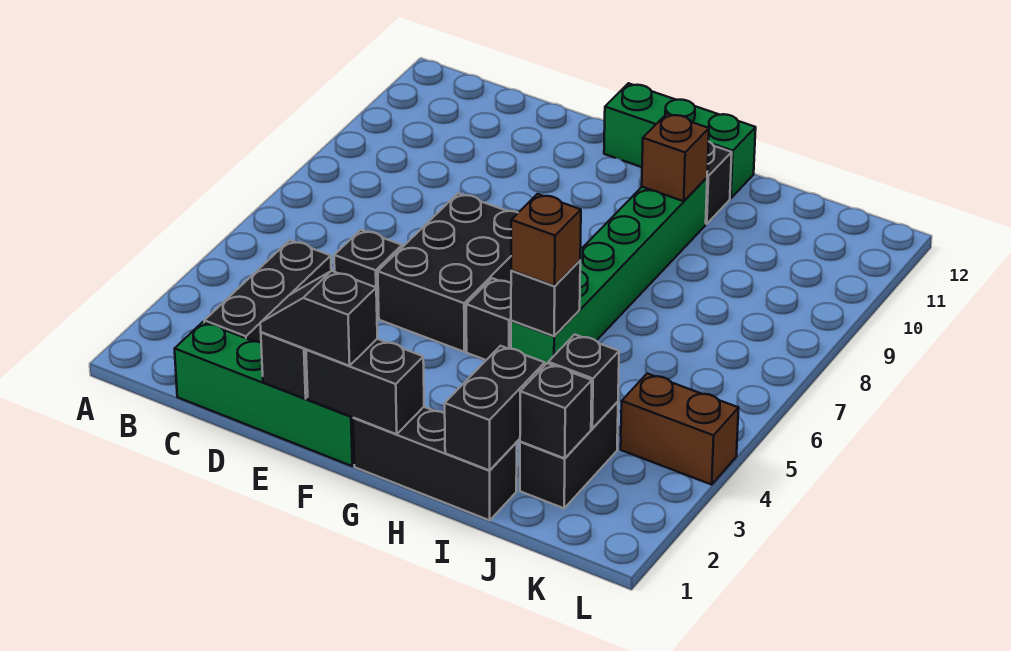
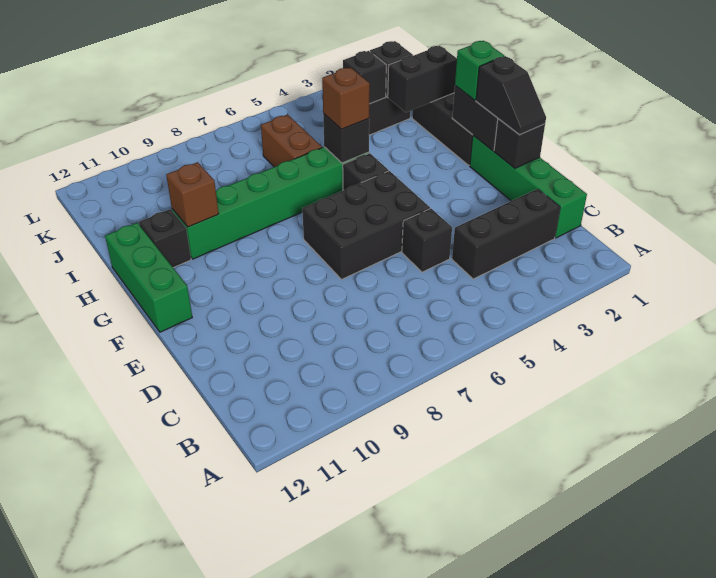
none -> green brick G1 level 3
brown brick K4:L4 level 1 -> brown brick I6:J6 level 1

